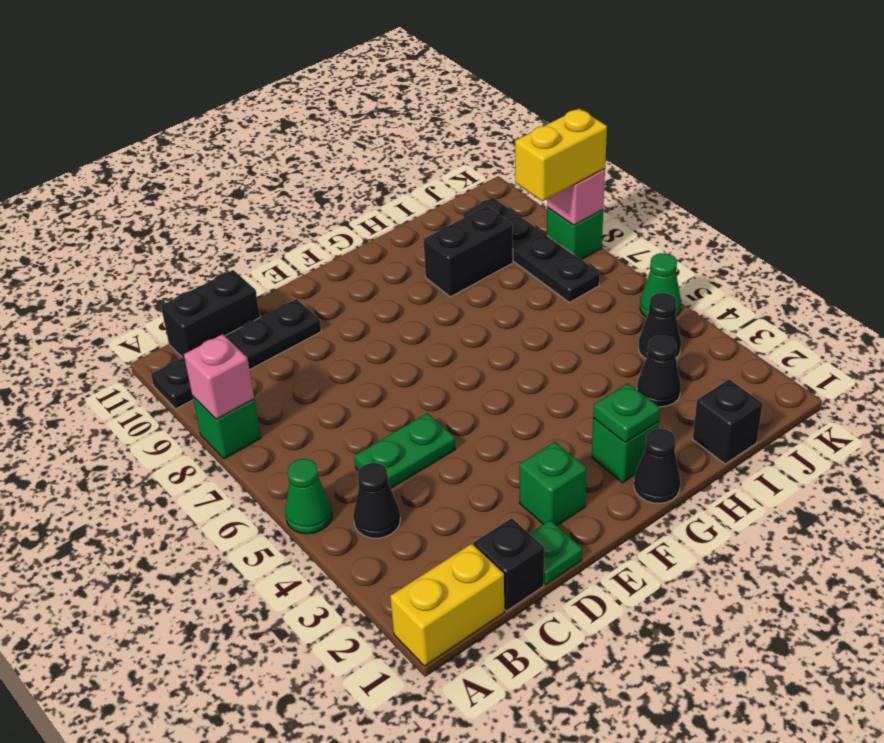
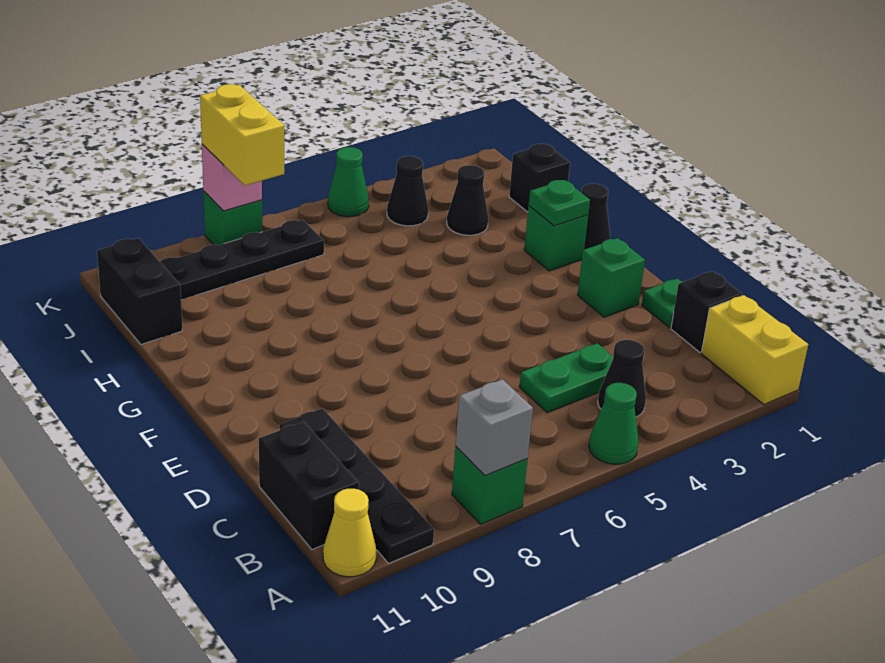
pink brick A8 level 2 -> grey brick A8 level 2
none -> yellow cone A11 level 1
green plate C5:D5 level 1 -> green plate C4:C5 level 1
black brick H9:I9 level 1 -> black brick I11:J11 level 1

